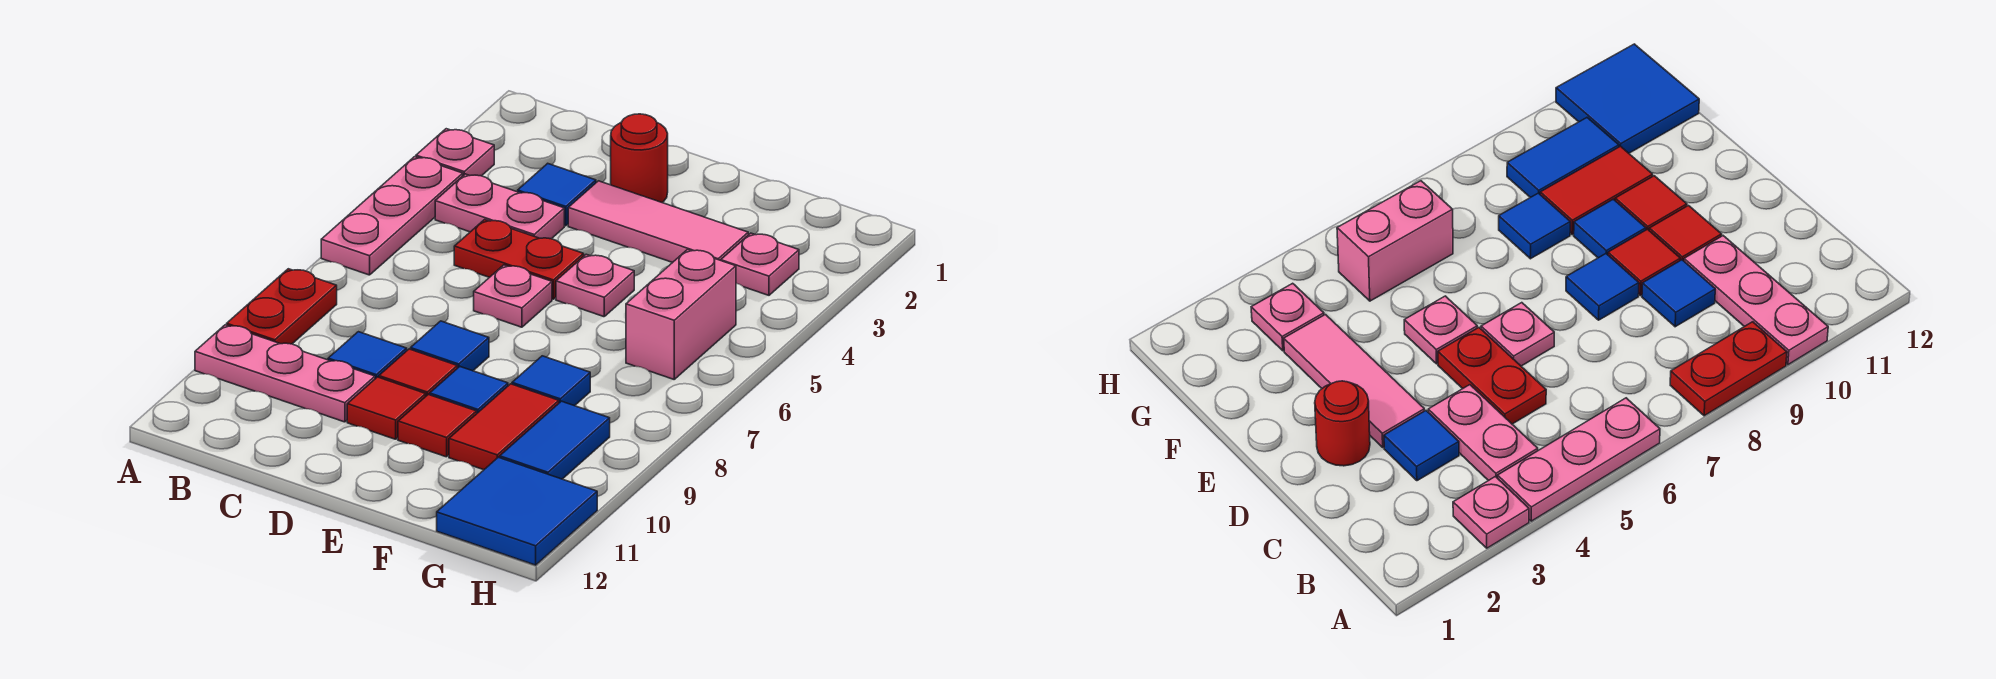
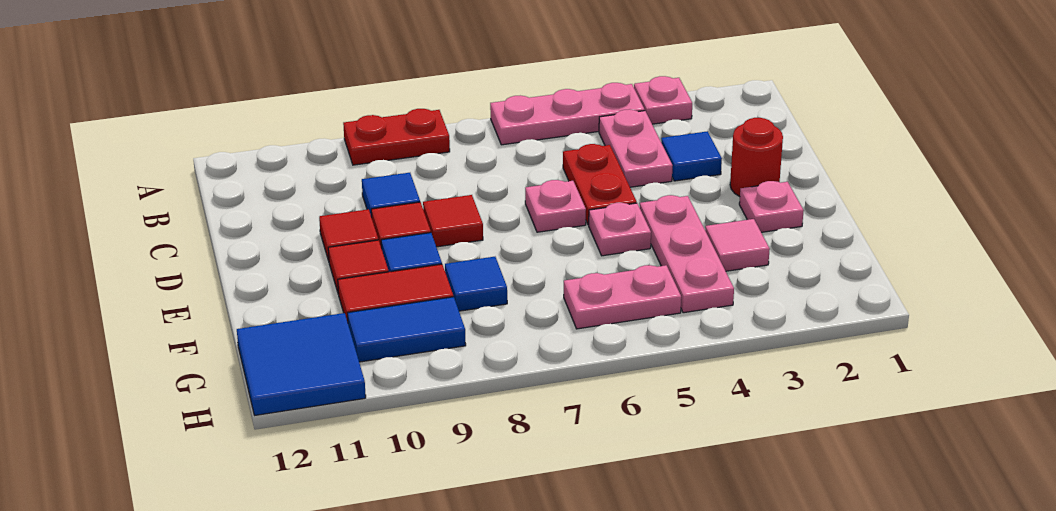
pink plate A10:C10 level 1 -> pink plate E4:G4 level 1
pink tile D3:F3 level 1 -> pink tile F3 level 1
blue tile D8 level 1 -> red tile D8 level 1
pink plate G3 level 1 -> pink plate E2 level 1
pink brick G5:G6 level 1 -> pink plate G5:G6 level 1

